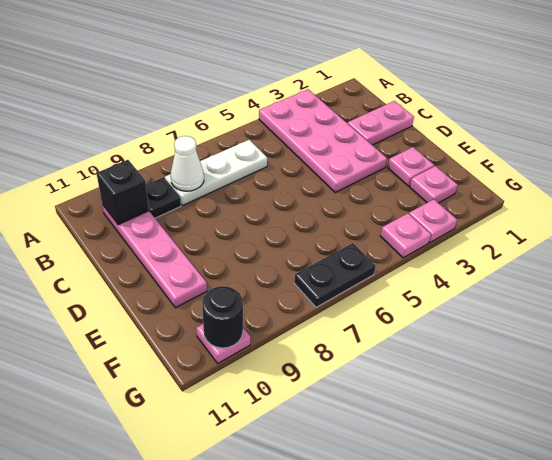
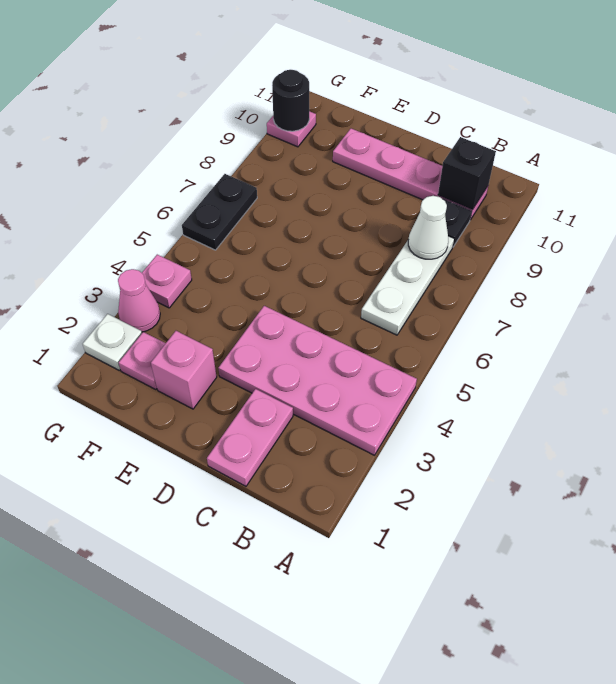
pink plate E2 level 1 -> pink brick E2 level 1
none -> white plate G2 level 1
pink plate G3 level 1 -> pink cone G3 level 1

